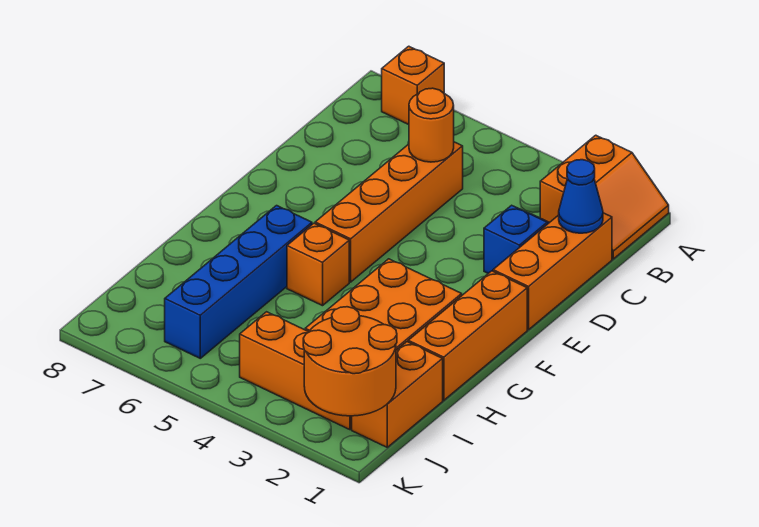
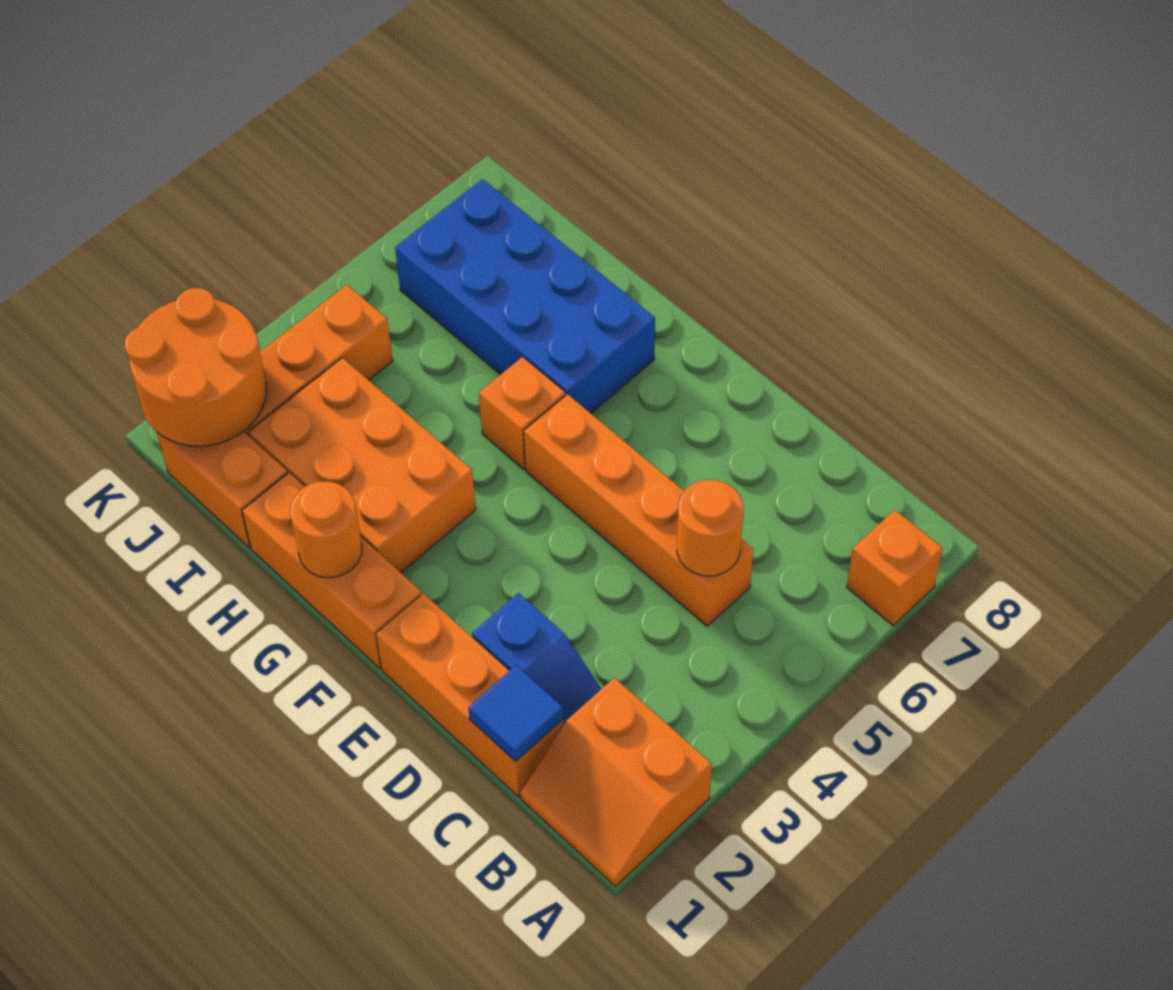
blue cone C1 level 2 -> blue tile C1 level 2
none -> orange round brick G1 level 2
blue brick G6:J6 level 1 -> blue brick G6:J7 level 1

